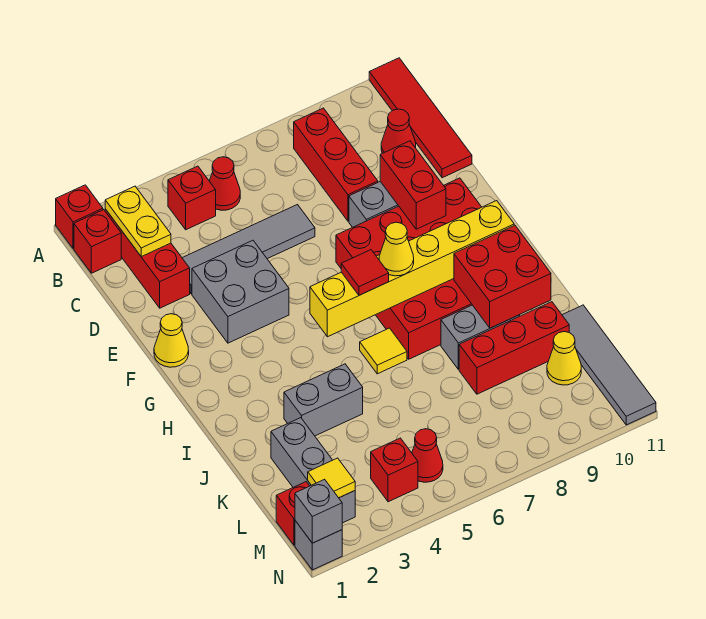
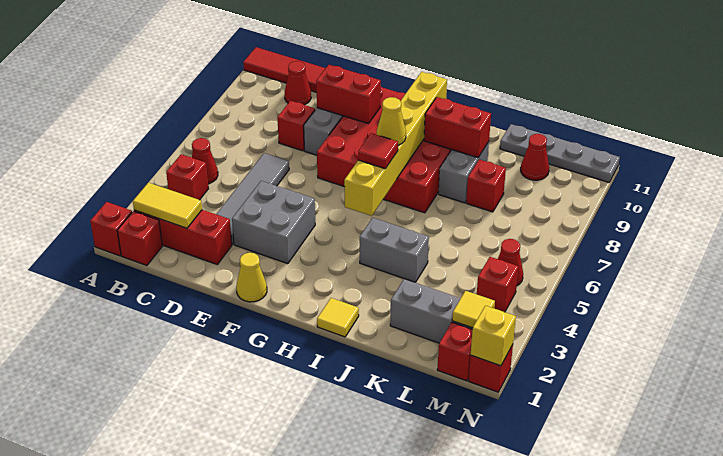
yellow plate B2:C2 level 2 -> yellow tile B2:C2 level 2
red brick B8:D8 level 1 -> red brick D8 level 1
yellow tile I6 level 1 -> yellow tile I1 level 1
red brick I9:J10 level 2 -> red brick I9:J9 level 2
grey brick J3:J4 level 1 -> grey brick I4:J4 level 1
red brick K8:K10 level 1 -> red brick K8 level 1
grey tile K11:N11 level 1 -> grey plate K11:N11 level 1
yellow cone L10 level 1 -> red cone L10 level 1
grey brick N1 level 1 -> red brick N1 level 1
grey brick N1 level 2 -> yellow brick N1 level 2

